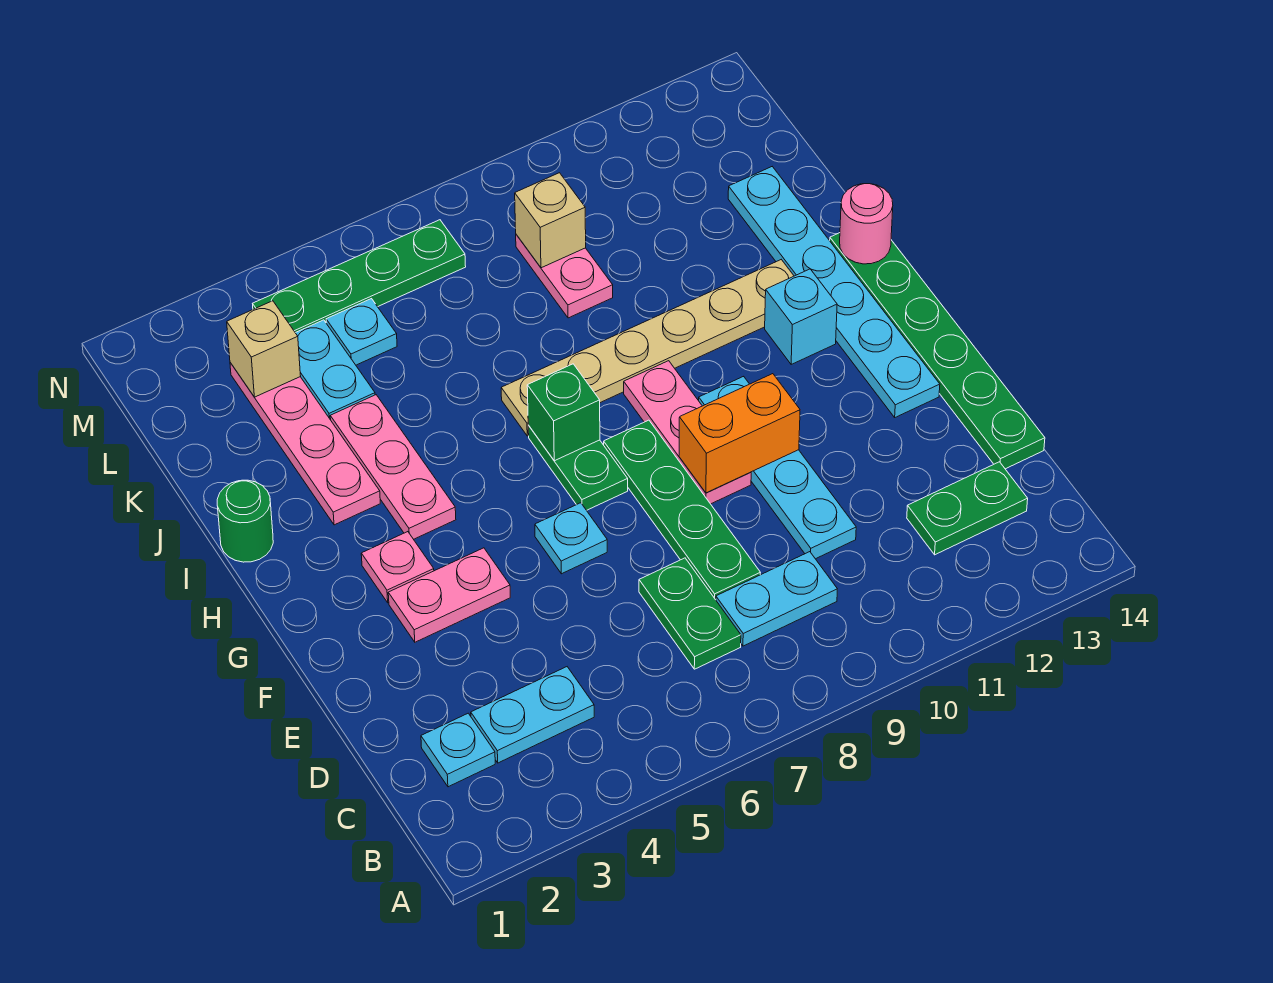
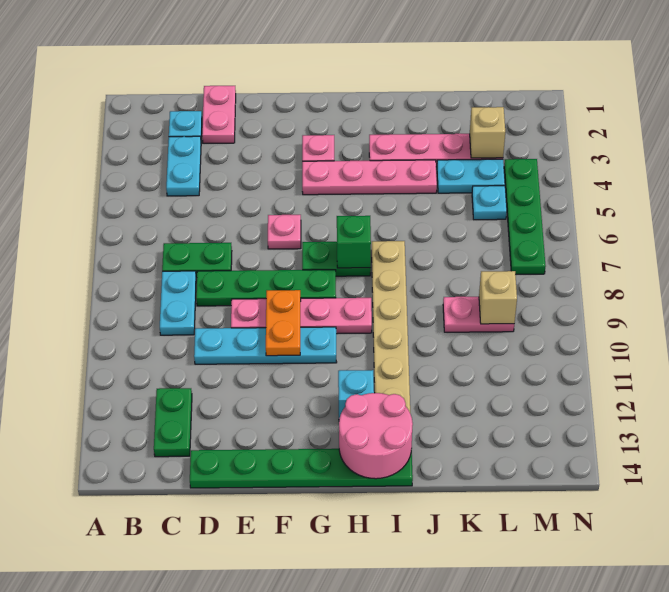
pink plate F3:F4 level 1 -> pink plate D1:D2 level 1
cyan plate F6 level 1 -> pink plate F6 level 1
pink plate F9:H9 level 1 -> pink plate E9:H9 level 1
orange brick F9:F10 level 2 -> orange plate F9:F10 level 2
cyan plate F13:K13 level 1 -> none
pink plate H4:J4 level 1 -> pink plate G4:J4 level 1
green round brick I1 level 1 -> none
pink round brick I14 level 2 -> pink round brick H13:I14 level 2

